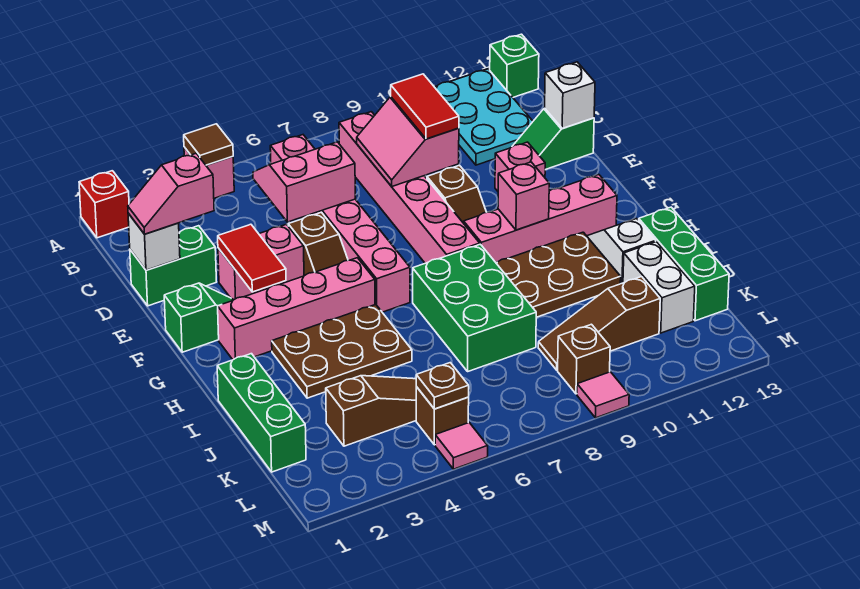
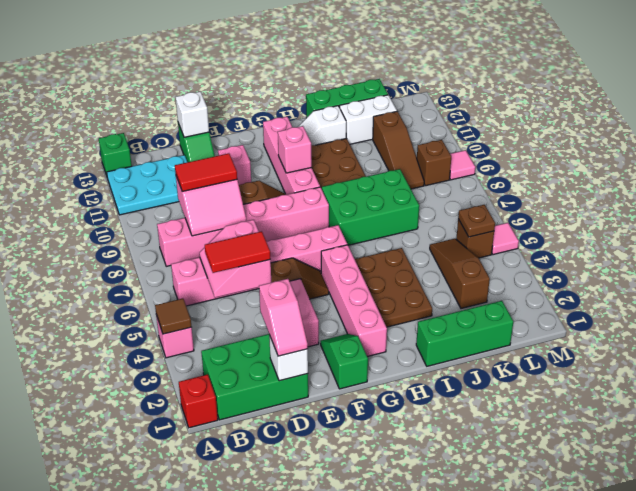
green brick D1:D2 level 1 -> green brick B1:D2 level 1
red tile E3:F3 level 2 -> red tile C5:D5 level 3

